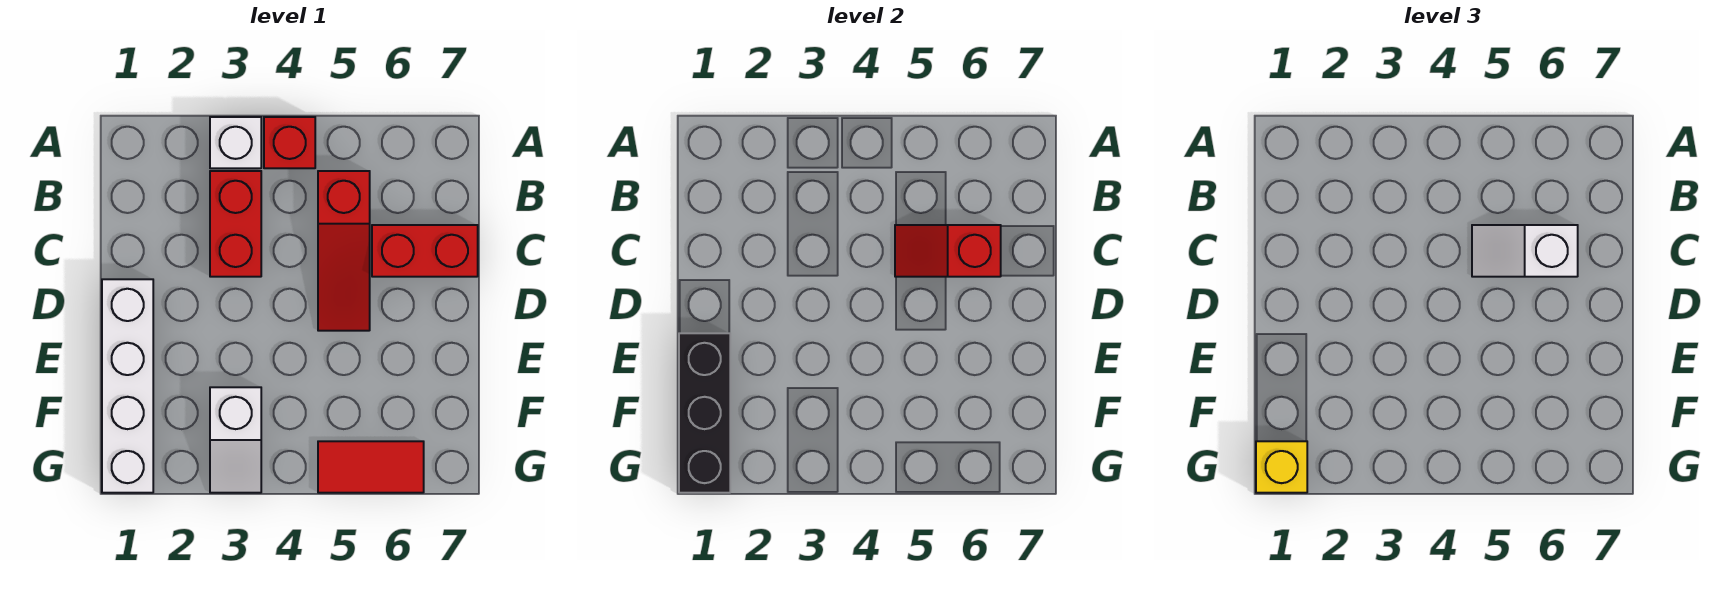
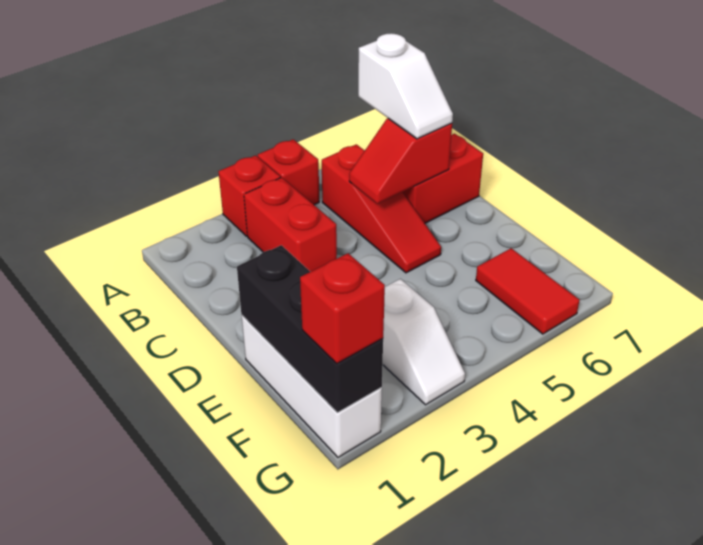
white brick A3 level 1 -> red brick A3 level 1
white slope C5:C6 level 3 top 6 -> white slope B6:C6 level 3 top B
white brick D1:G1 level 1 -> white brick E1:G1 level 1
yellow brick G1 level 3 -> red brick G1 level 3
red tile G5:G6 level 1 -> red tile F6:G6 level 1

